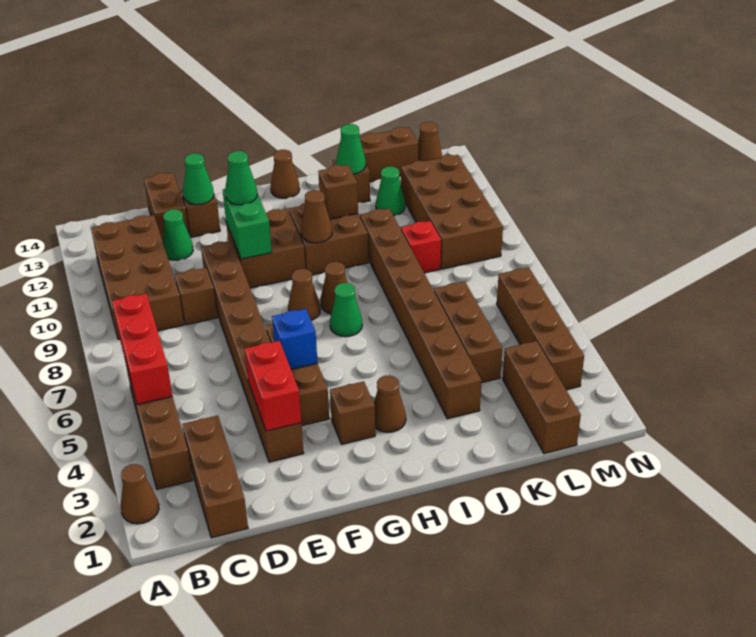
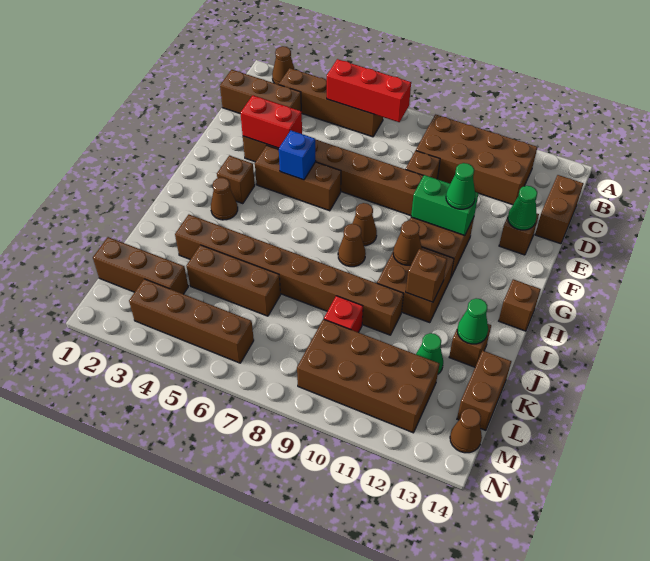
green cone D12 level 1 -> none
brown brick D13:D14 level 1 -> brown brick C14:D14 level 1
green cone H7 level 1 -> none
brown cone H14 level 1 -> brown brick H14 level 1

